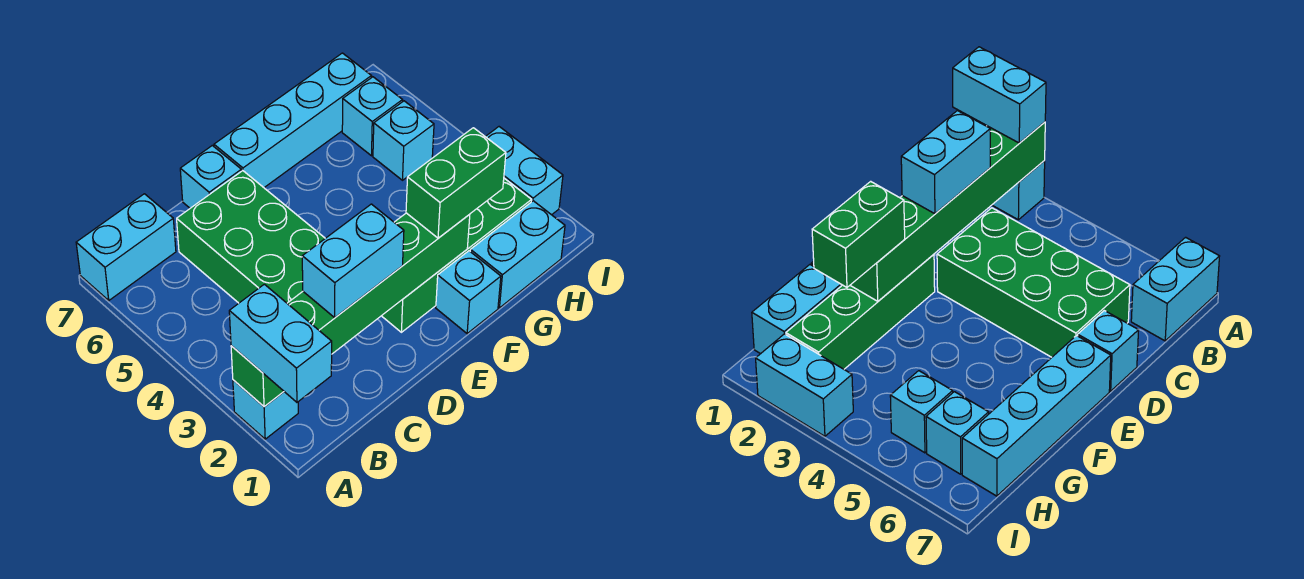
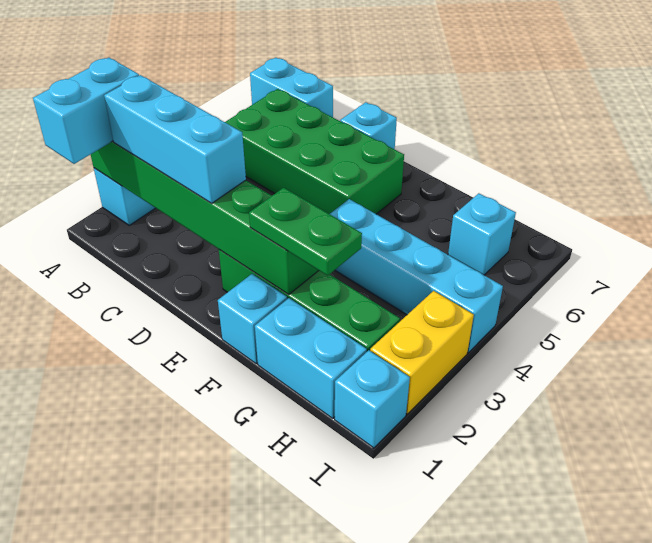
cyan brick C2:D2 level 3 -> cyan brick B2:D2 level 3
green brick C3:D6 level 1 -> green brick B5:E6 level 1
cyan brick E7:H7 level 1 -> cyan brick F4:I4 level 1
green brick F2:G2 level 3 -> green plate F2:G2 level 3
cyan brick H5 level 1 -> cyan brick I1 level 1
cyan brick I2:I3 level 1 -> yellow brick I2:I3 level 1

